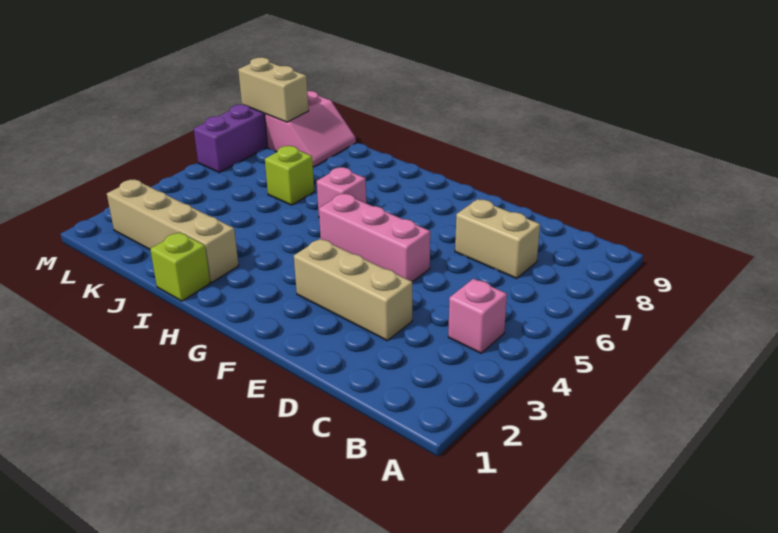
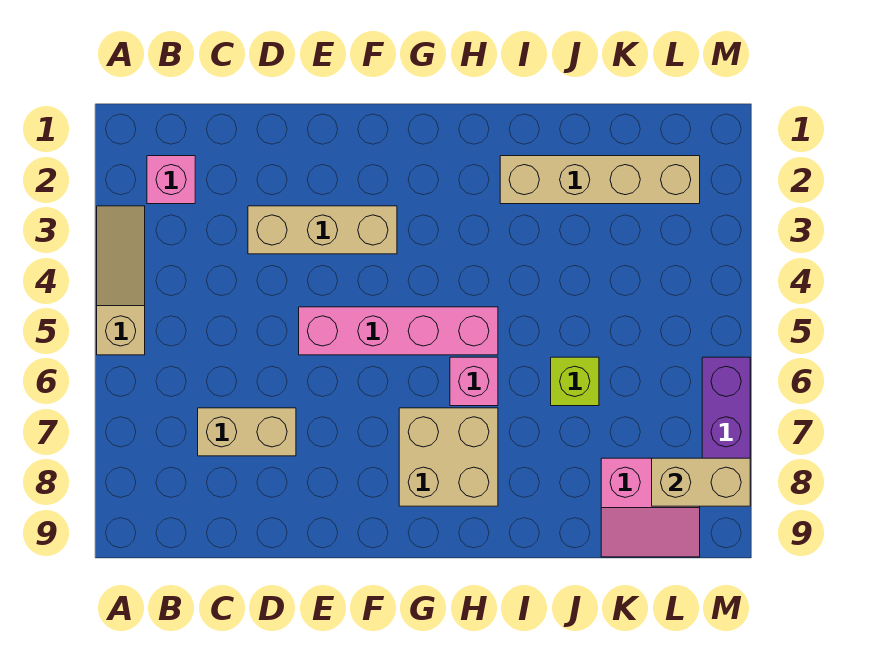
none -> tan slope A3:A5 level 1 top 5
pink brick B4 level 1 -> pink brick B2 level 1
pink brick E5:G5 level 1 -> pink brick E5:H5 level 1
none -> tan brick G7:H8 level 1
lime brick I1 level 1 -> none
pink slope K8:L9 level 1 top L -> pink slope K8:L9 level 1 top 8

